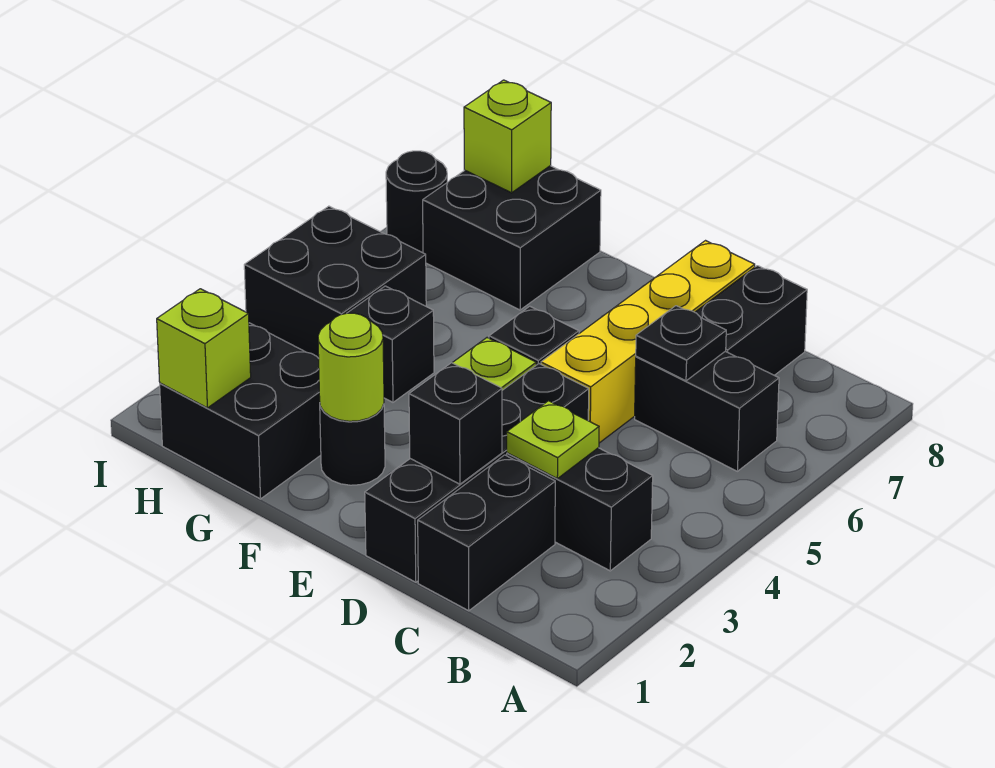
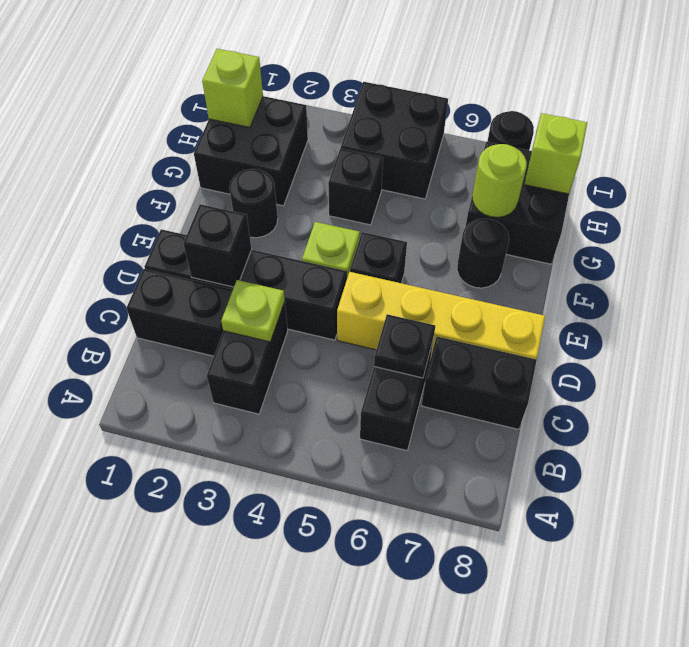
lime round brick F2 level 2 -> lime round brick G7 level 2
none -> black round brick F7 level 1

